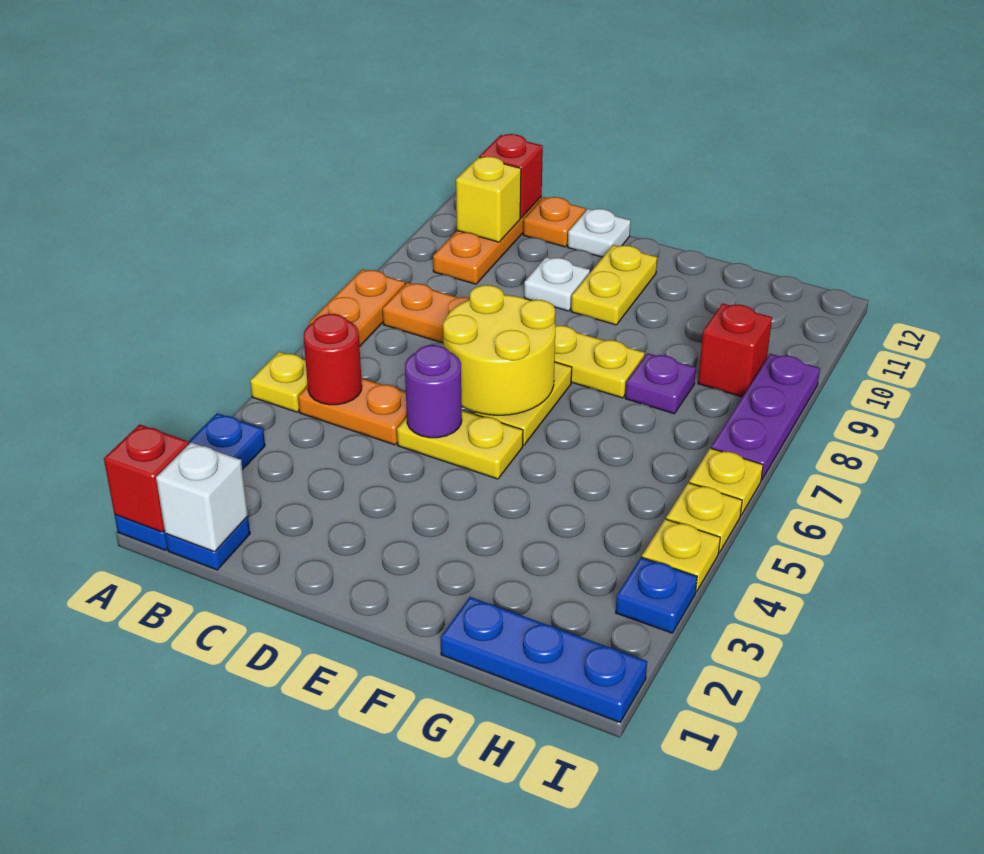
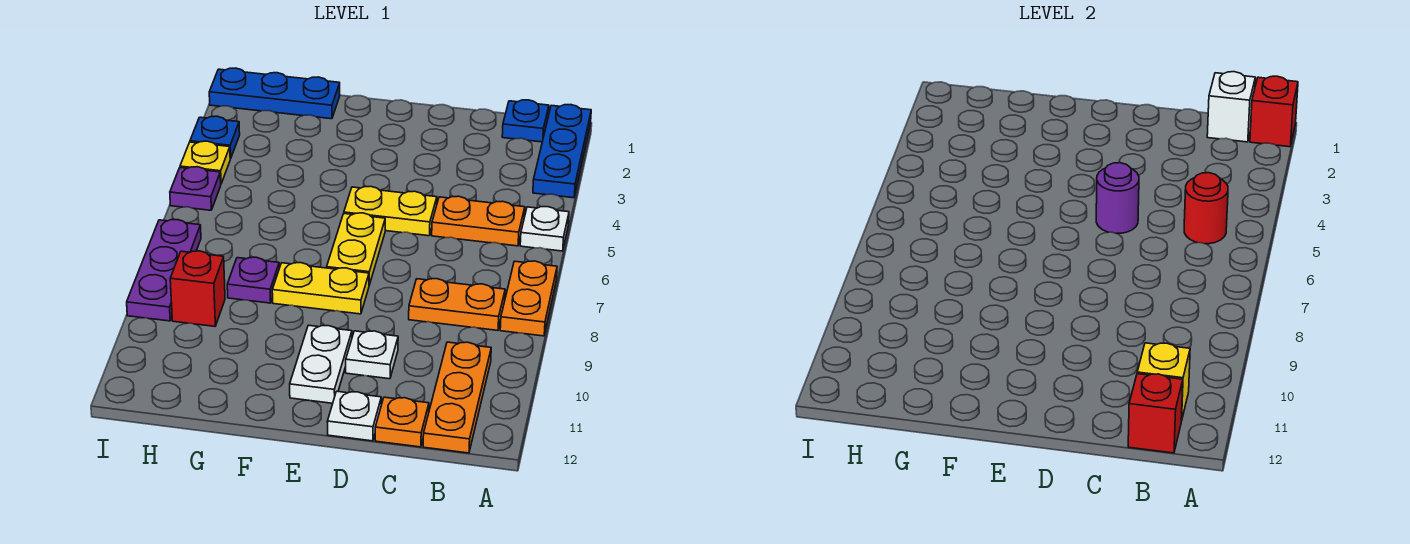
yellow plate A5 level 1 -> white plate A5 level 1
yellow round brick D6:E7 level 2 -> none
yellow plate E10:E11 level 1 -> white plate E10:E11 level 1
yellow plate I5 level 1 -> purple plate I5 level 1
yellow plate I6 level 1 -> none

